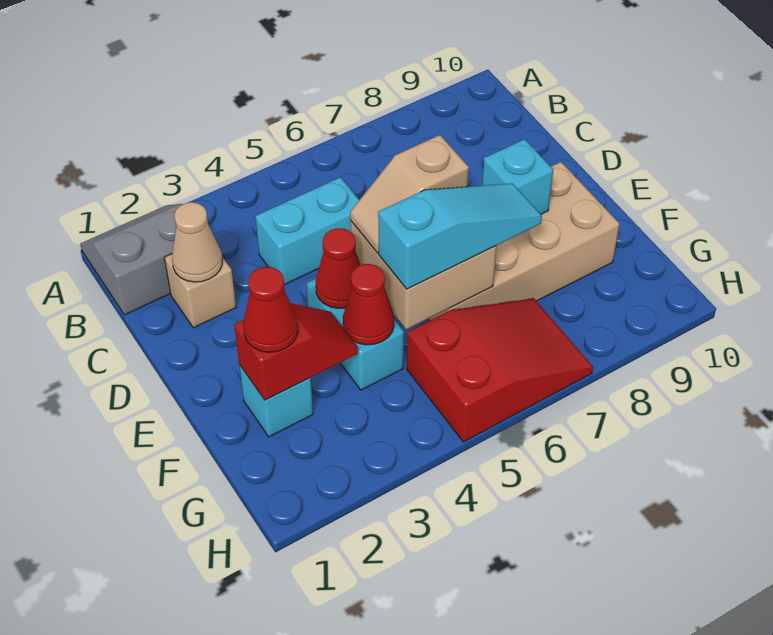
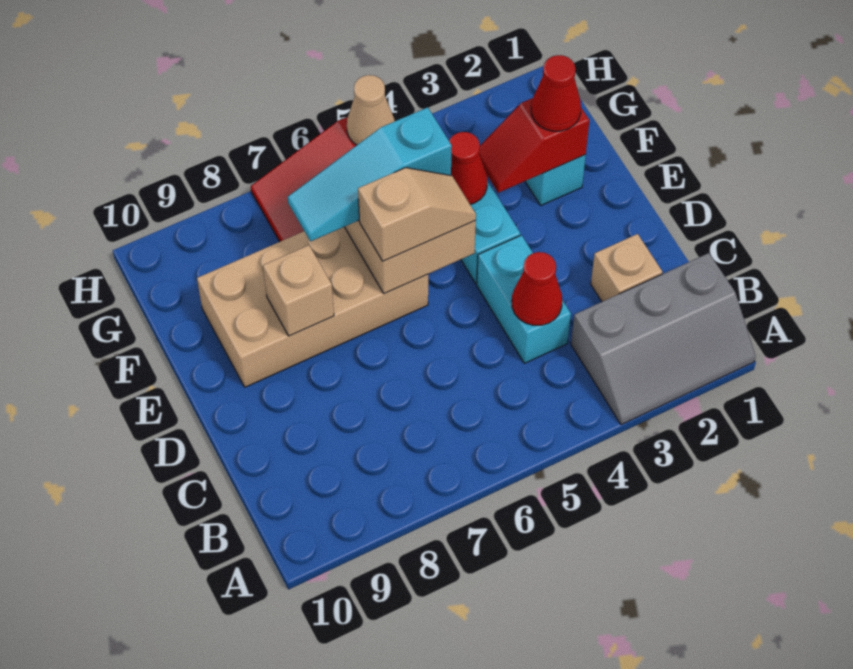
grey slope A1:B2 level 1 top B -> grey slope A1:B3 level 1 top B
tan cone C2 level 2 -> tan cone H5 level 2
cyan brick C4:C5 level 1 -> cyan brick C4:D4 level 1
red cone E4 level 2 -> red cone C4 level 2
cyan brick E8 level 2 -> tan brick E8 level 2

